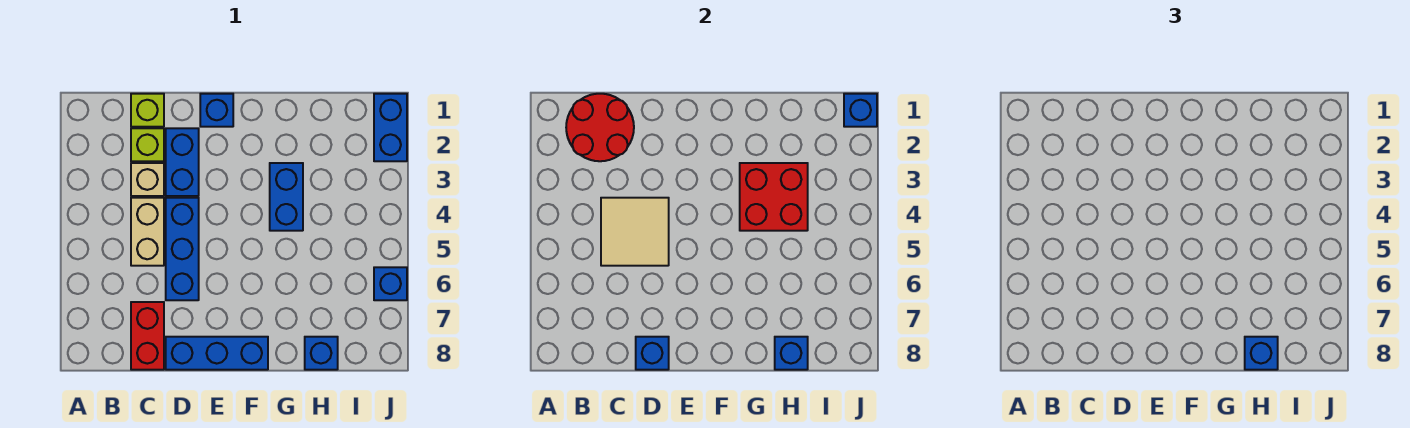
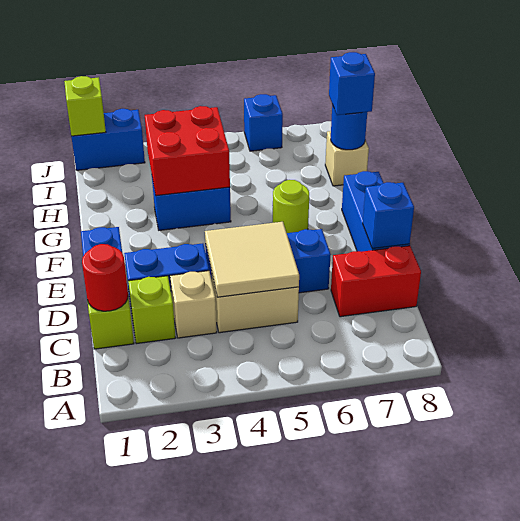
red round brick B1:C2 level 2 -> red round brick C1 level 2
none -> lime round brick F6 level 1
blue brick H8 level 1 -> tan brick H8 level 1
blue brick H8 level 2 -> blue round brick H8 level 2
blue brick J1 level 2 -> lime brick J1 level 2

